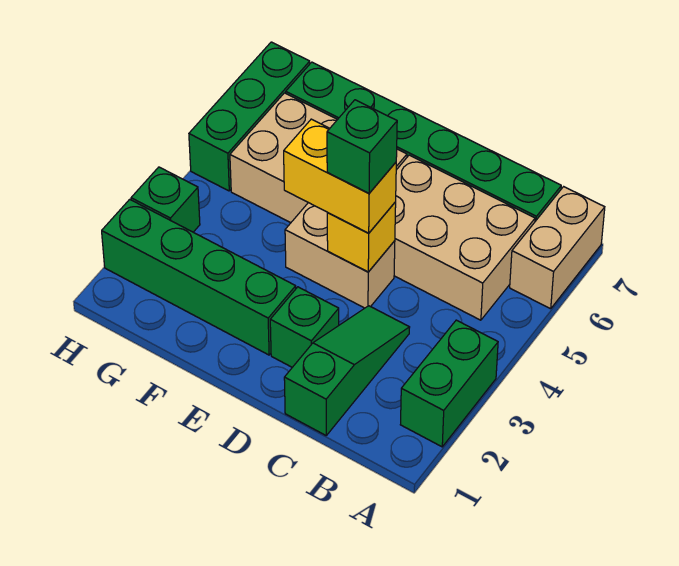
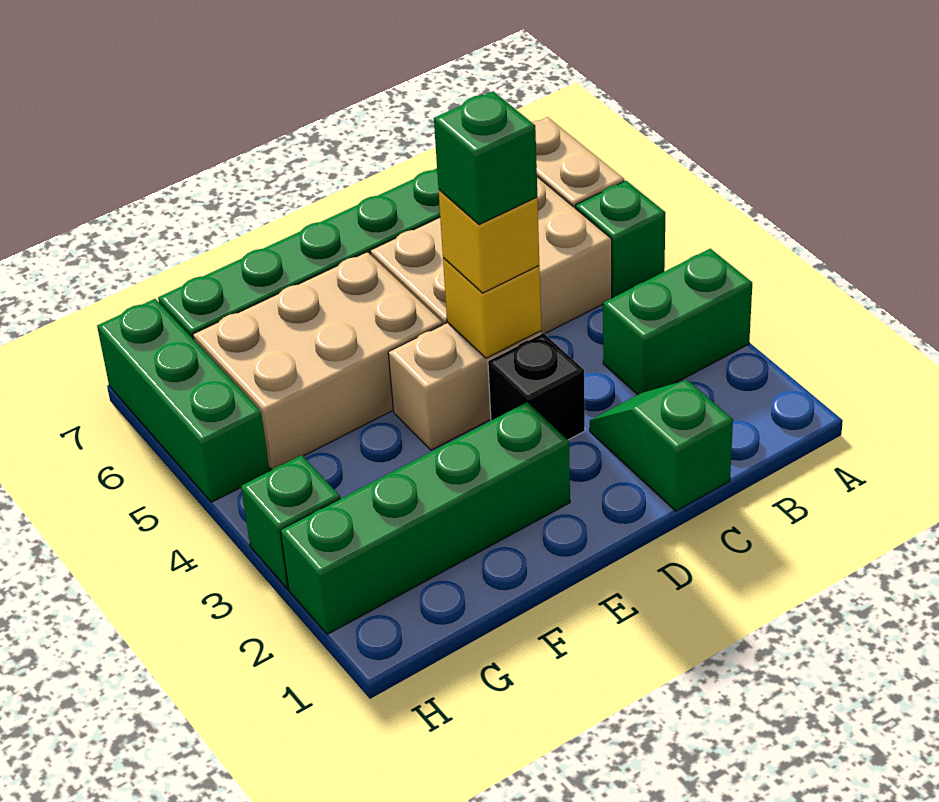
green brick A2:A3 level 1 -> green brick A3:B3 level 1
green slope C1:C3 level 1 top 1 -> green slope C1:C2 level 1 top 1
green brick D2 level 1 -> green brick A5 level 1
none -> black brick D3 level 1
yellow brick D4:E4 level 3 -> yellow brick D4 level 3

